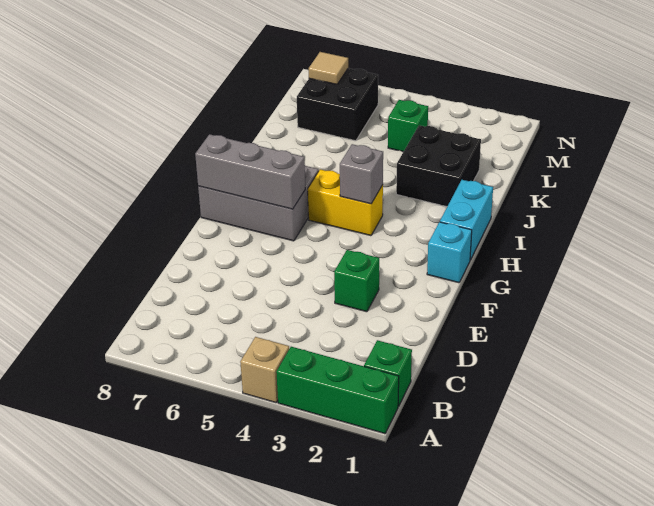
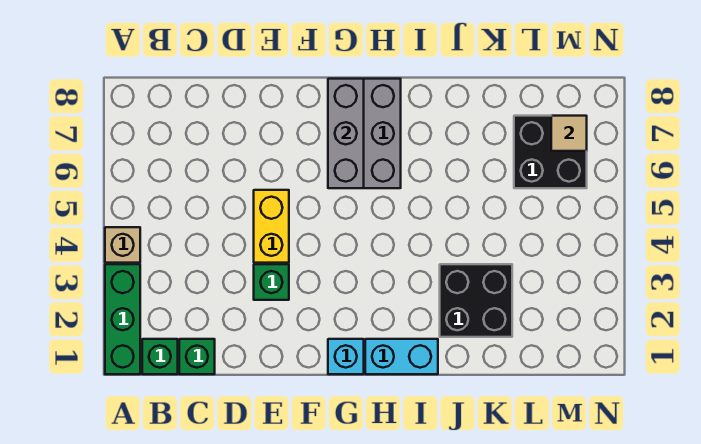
yellow brick H4:H5 level 1 -> yellow brick E4:E5 level 1
grey brick H4 level 2 -> none
green brick L4 level 1 -> green brick C1 level 1

